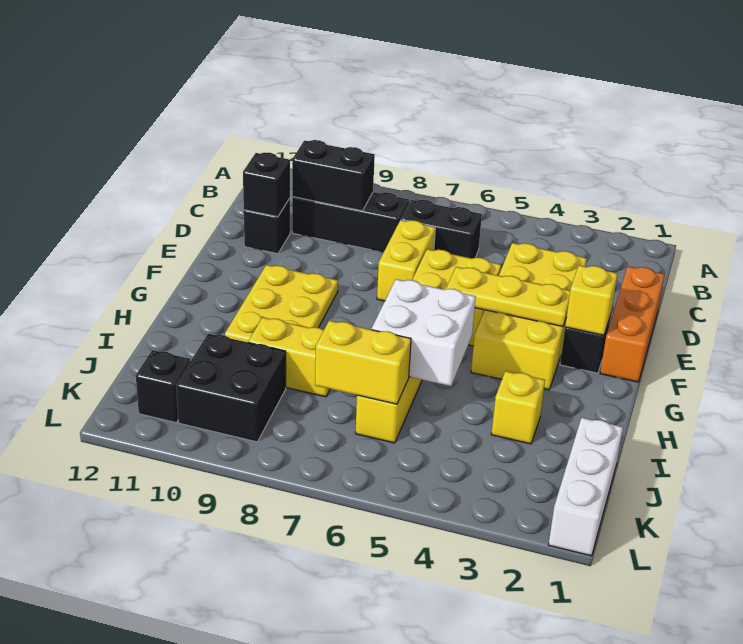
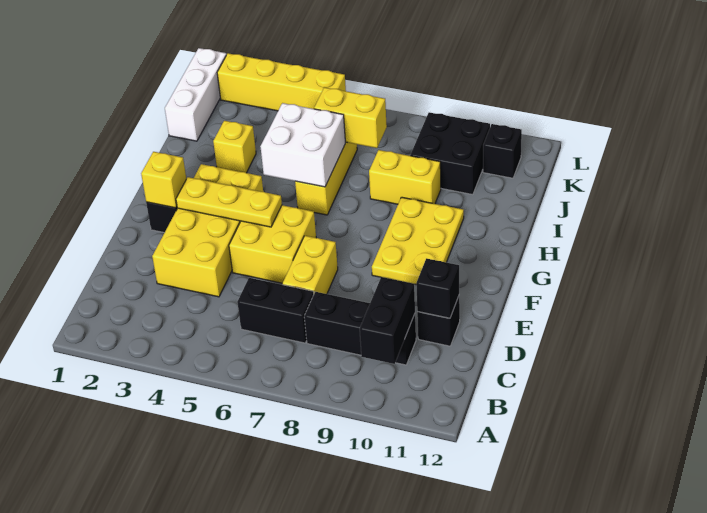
black brick C9:C10 level 2 -> black brick B10:C10 level 2
orange brick D1:F1 level 1 -> none
none -> yellow brick L2:L5 level 1

